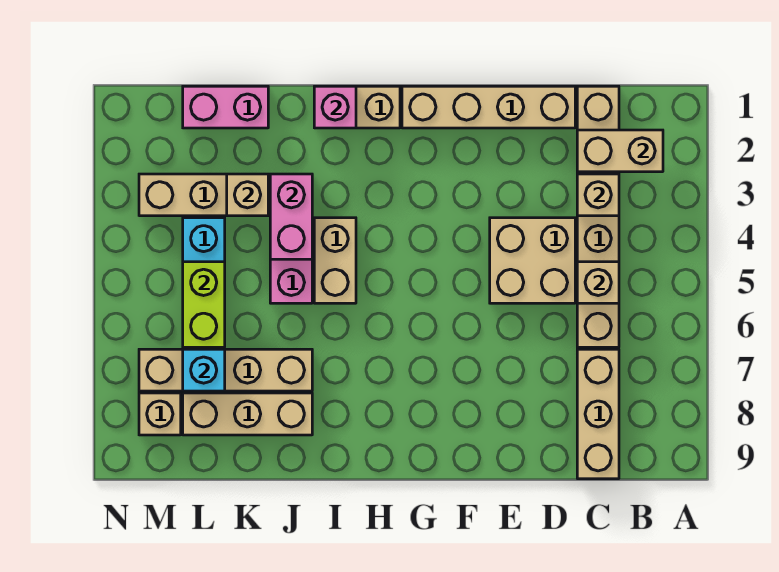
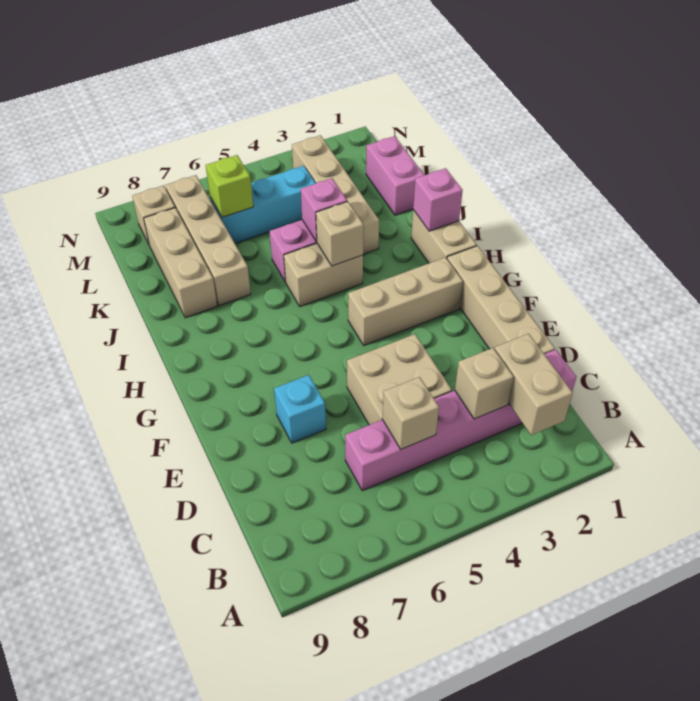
tan brick C1:C6 level 1 -> pink brick C1:C6 level 1
tan brick C7:C9 level 1 -> tan brick G2:G4 level 1
pink brick J3:J4 level 2 -> pink brick J4 level 2
tan brick K3 level 2 -> tan brick I4 level 2
lime brick L5:L6 level 2 -> lime brick L6 level 2
cyan brick L7 level 2 -> cyan brick E7 level 1

